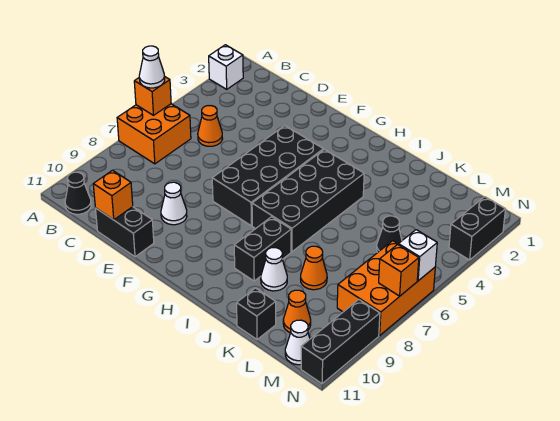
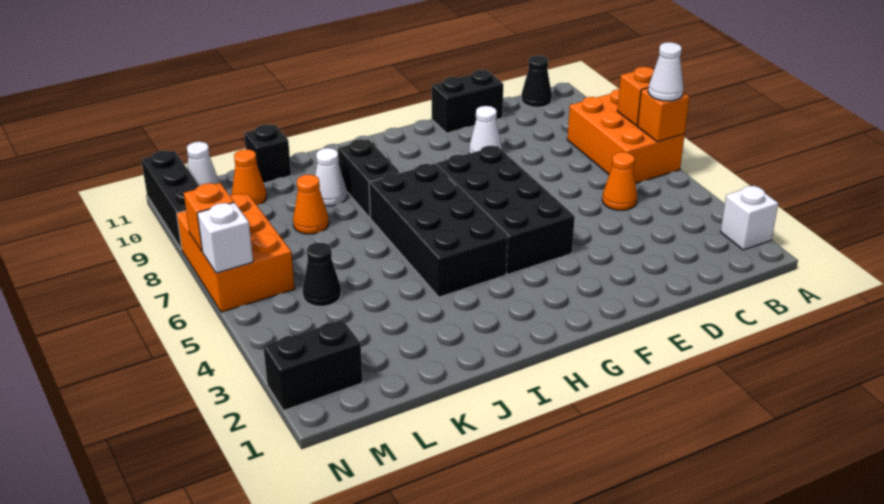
orange brick A6:B7 level 1 -> orange brick A6:B8 level 1
orange brick D11 level 2 -> orange brick A7 level 2
black brick N2:N3 level 1 -> black brick M2:N2 level 1

